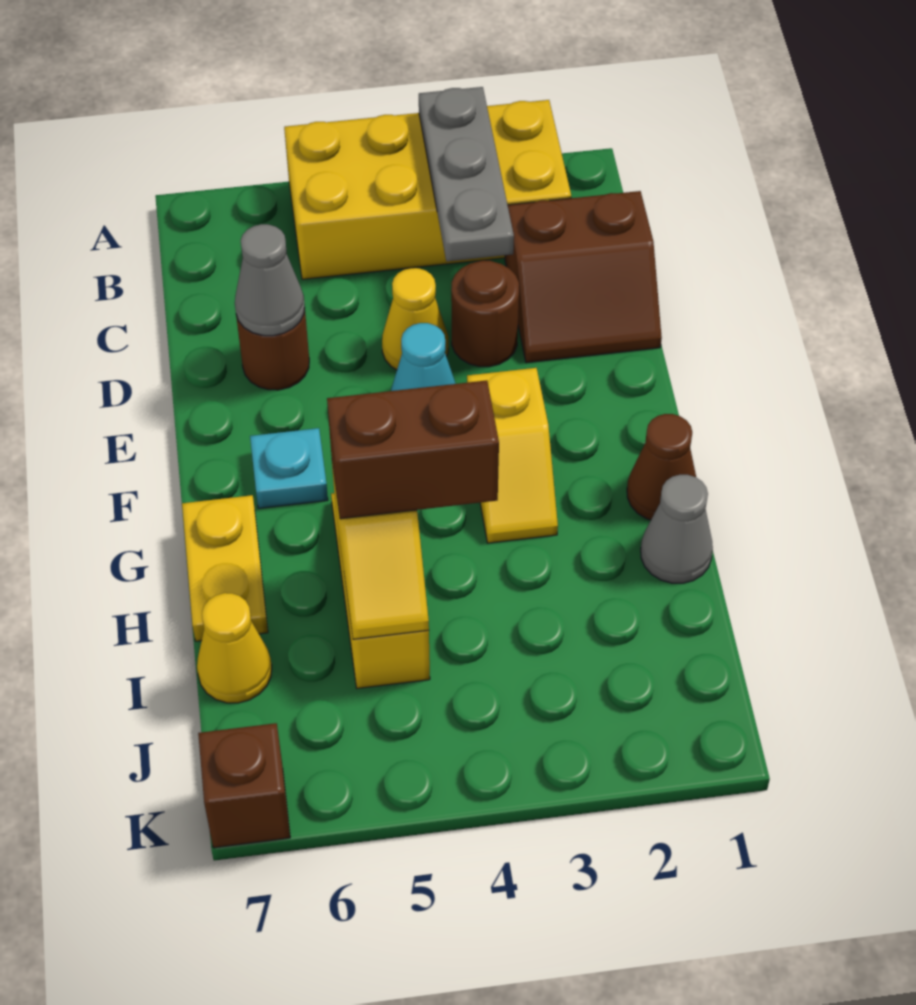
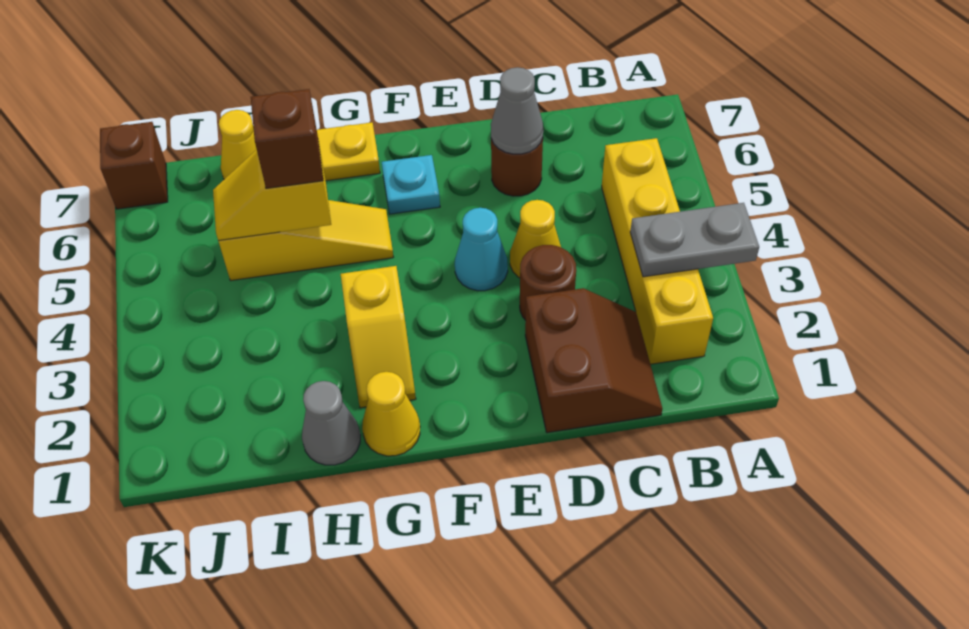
yellow brick A2:B5 level 1 -> yellow brick B2:B5 level 1
grey plate A3:C3 level 2 -> grey plate A3:B3 level 2
brown slope C1:D2 level 1 top C -> brown slope C1:D2 level 1 top D
yellow slope F3:G3 level 1 top F -> yellow slope G2:G3 level 1 top 3
brown cone G1 level 1 -> yellow cone G1 level 1
brown brick H4:H5 level 3 -> brown brick H5 level 3

